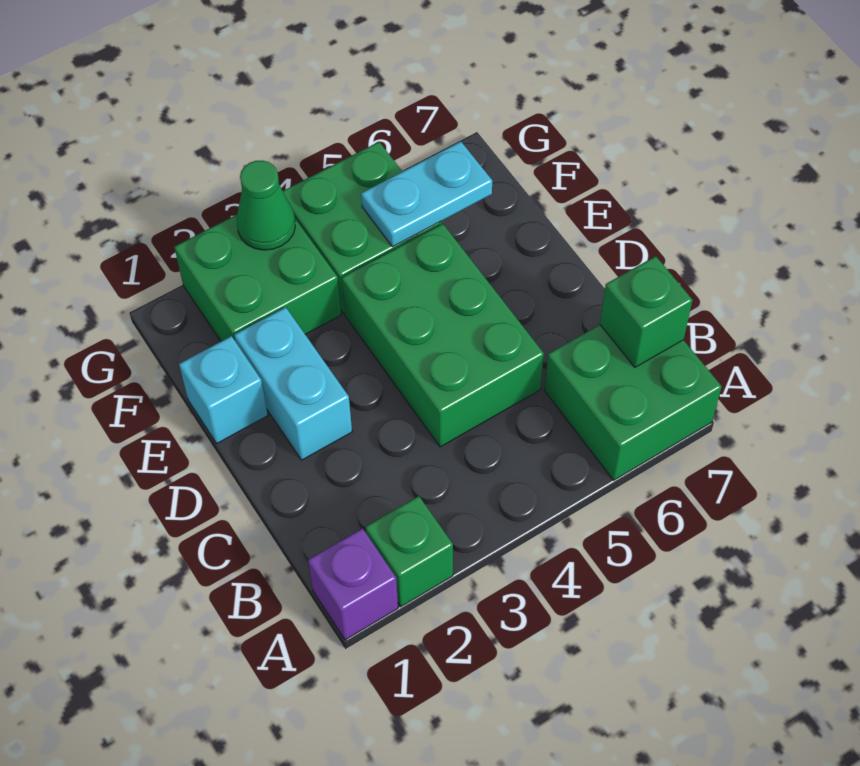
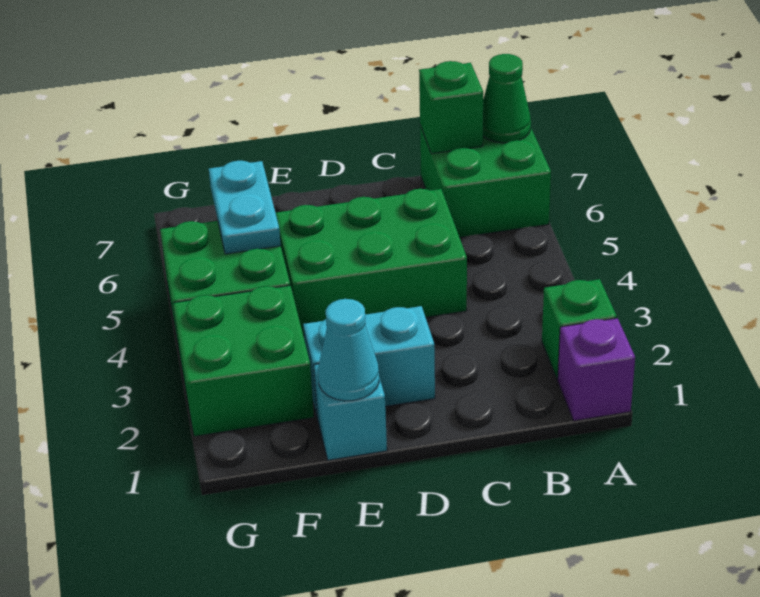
none -> cyan cone E1 level 2
green cone G3 level 2 -> green cone A7 level 2

